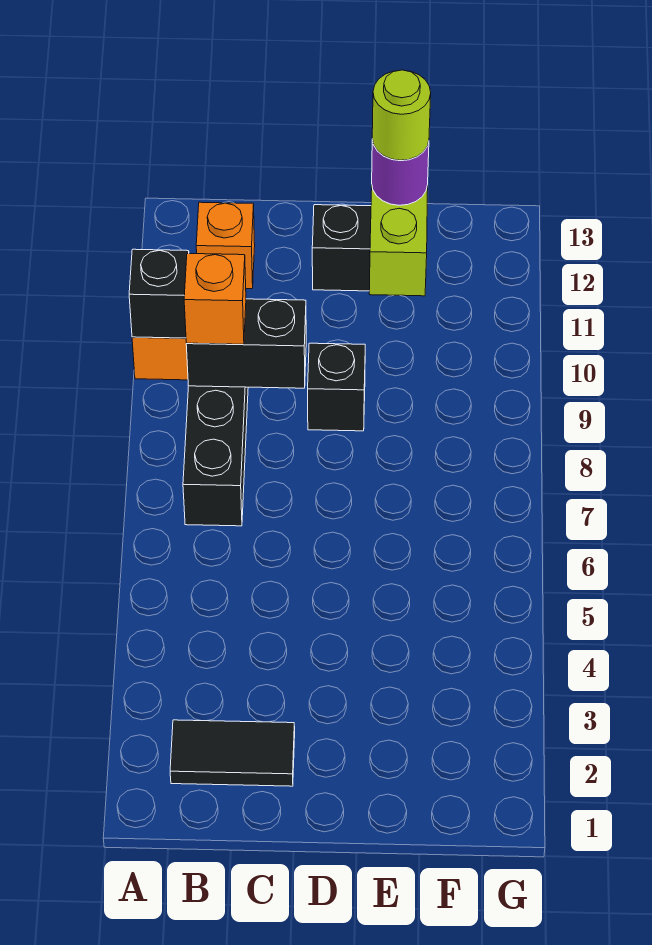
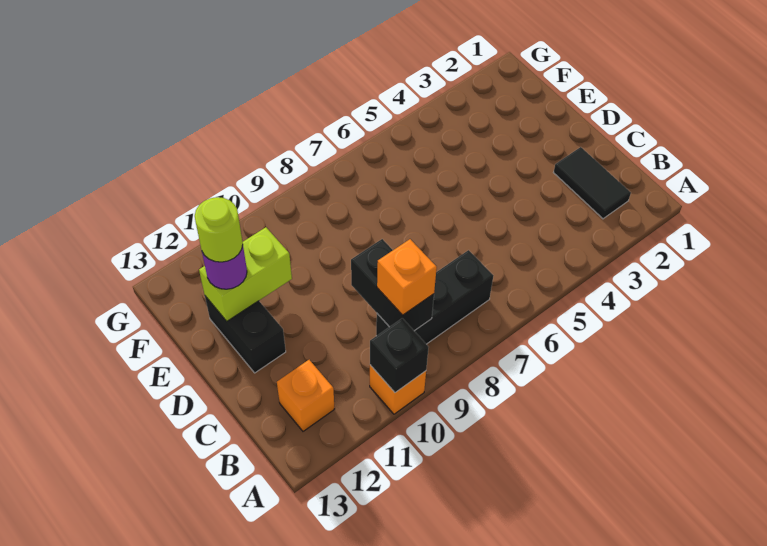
black brick D9 level 1 -> none

